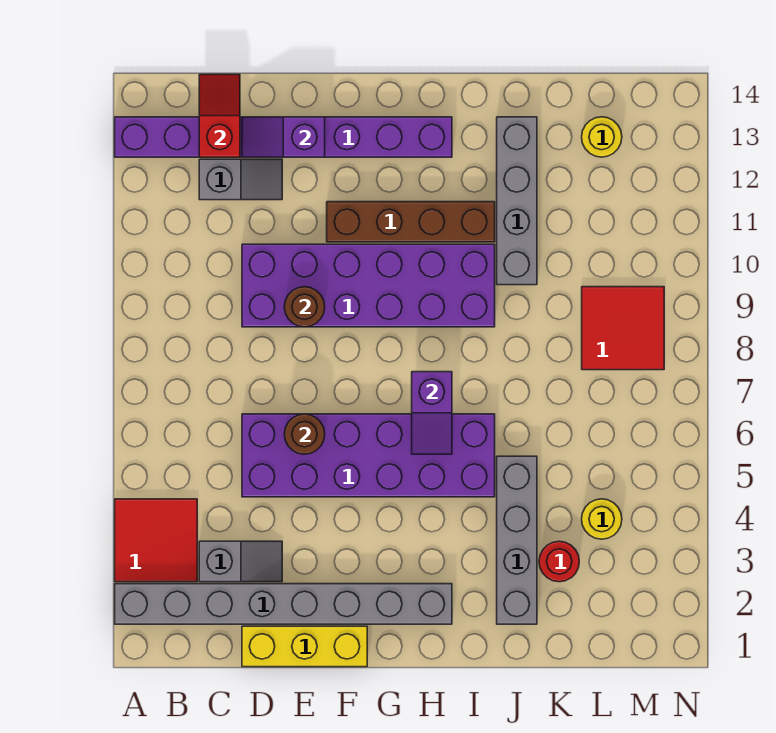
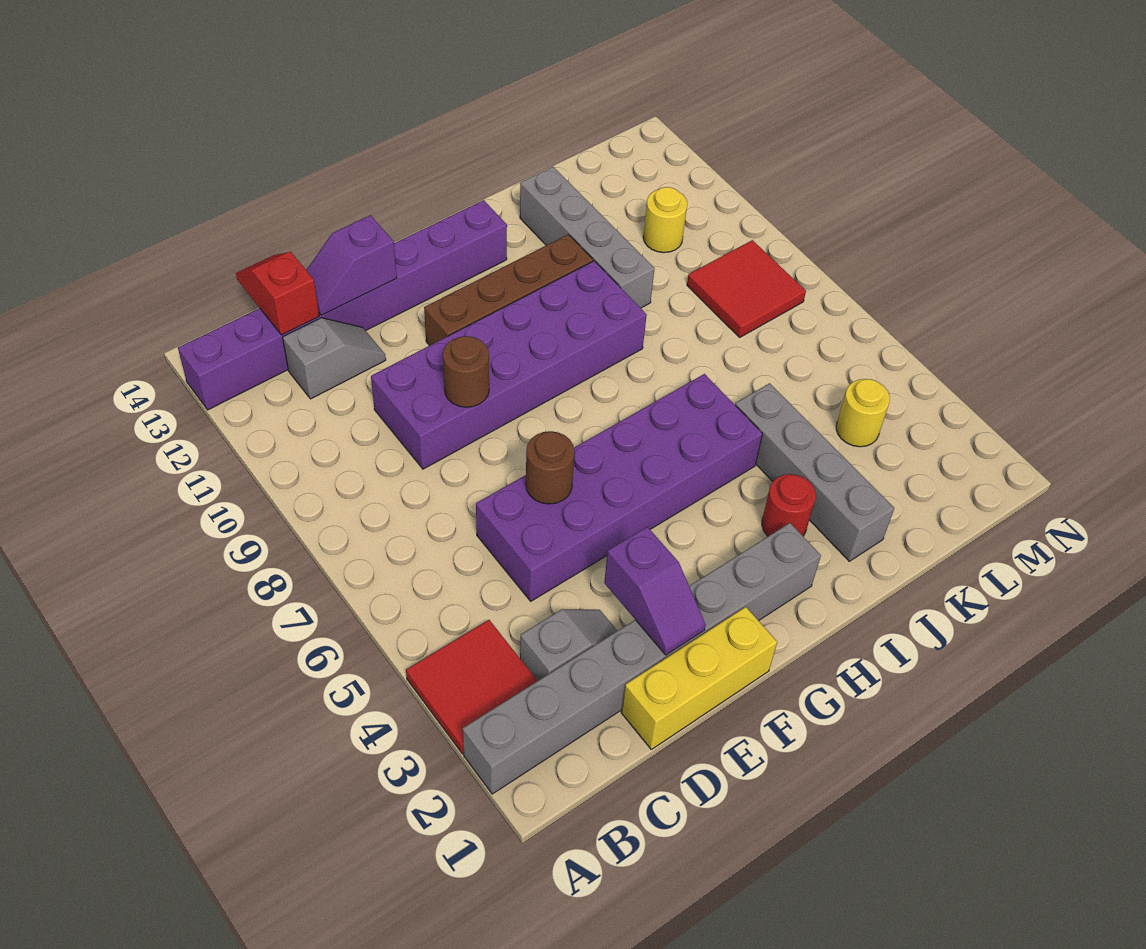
purple slope H6:H7 level 2 top 7 -> purple slope E2:E3 level 2 top 3
red round brick K3 level 1 -> red round brick I3 level 1
yellow round brick L13 level 1 -> yellow round brick L11 level 1

